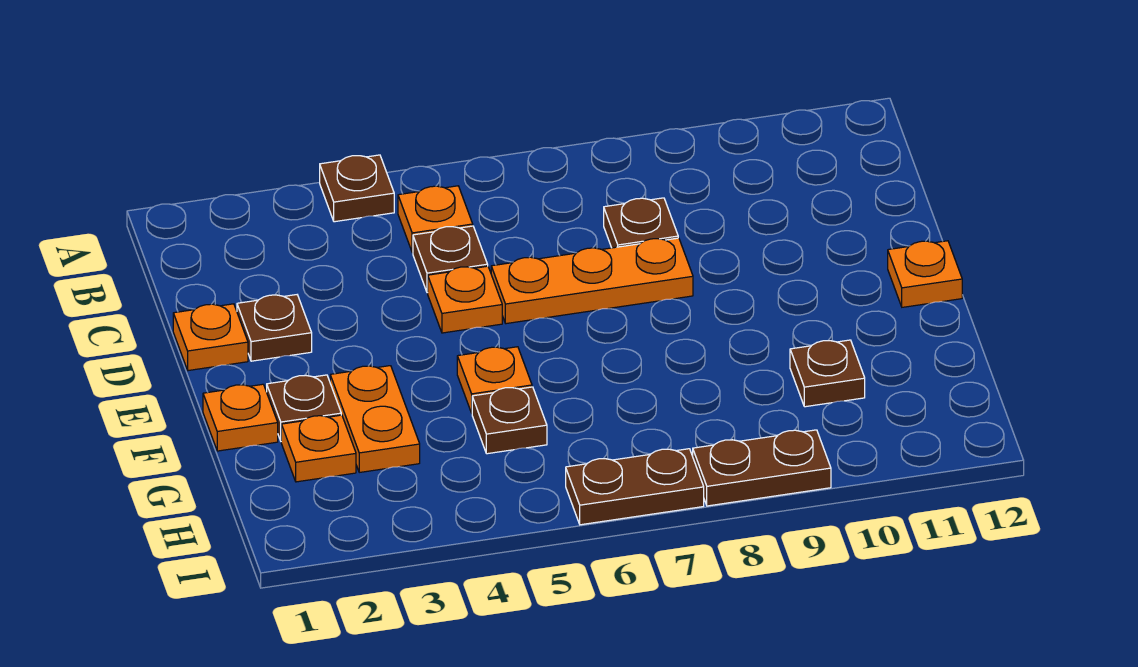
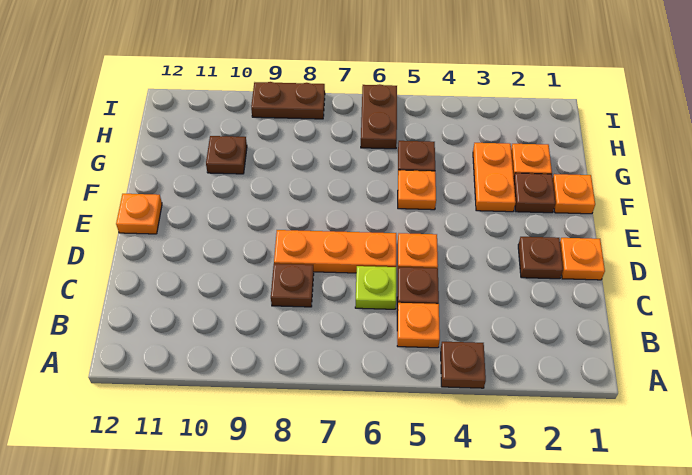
none -> lime plate C6 level 1
brown plate I6:I7 level 1 -> brown plate H6:I6 level 1

